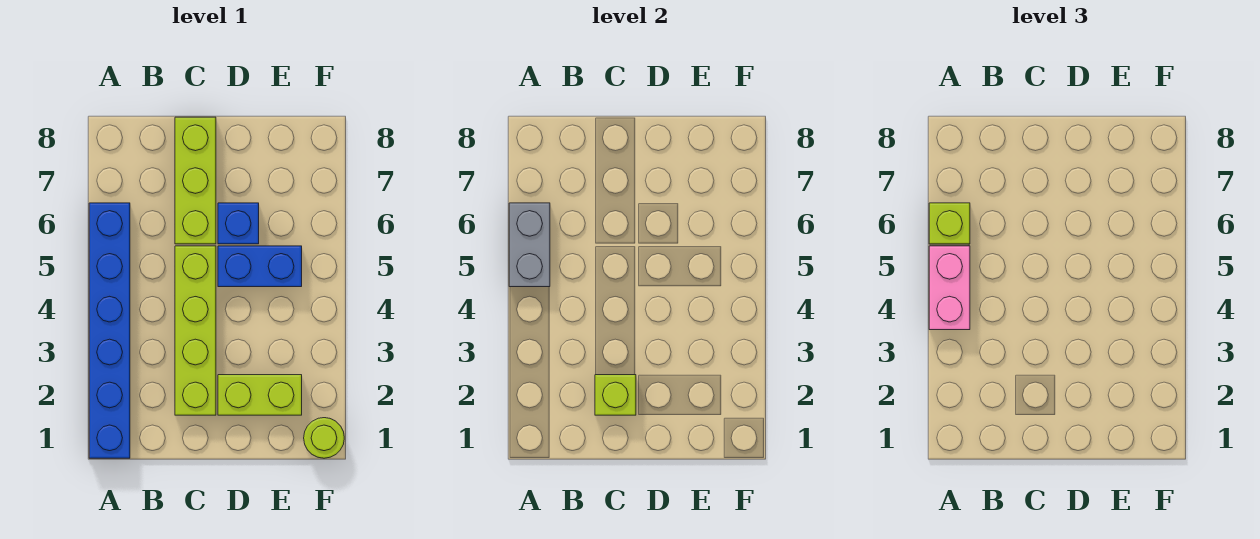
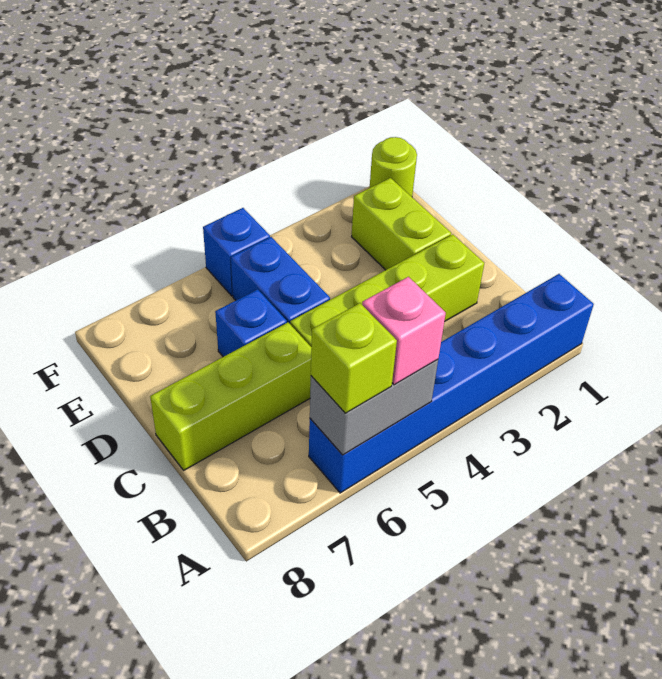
pink brick A4:A5 level 3 -> pink brick A5 level 3
lime brick C2 level 2 -> none
none -> blue brick F5 level 1

